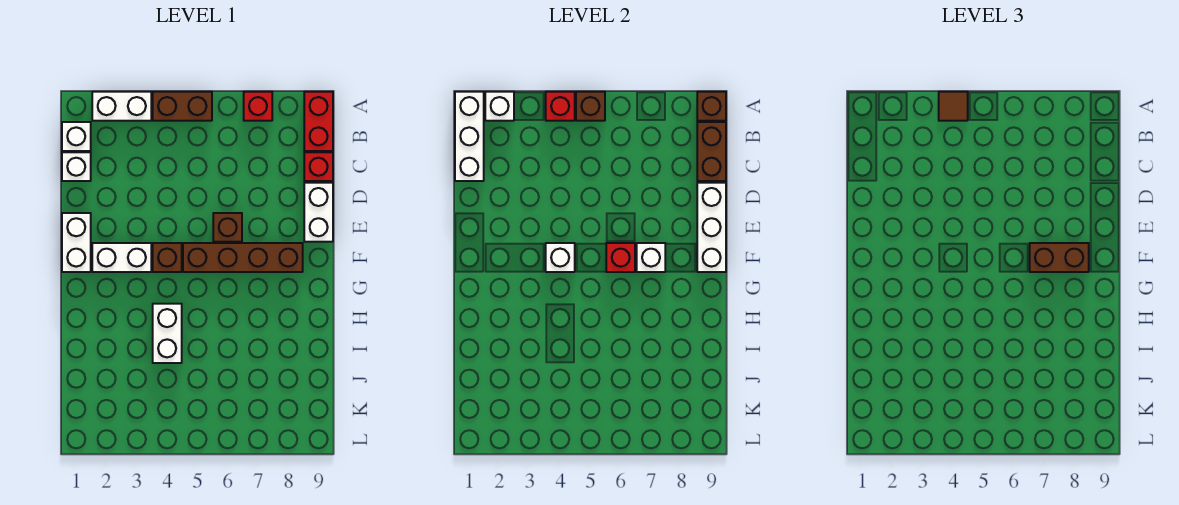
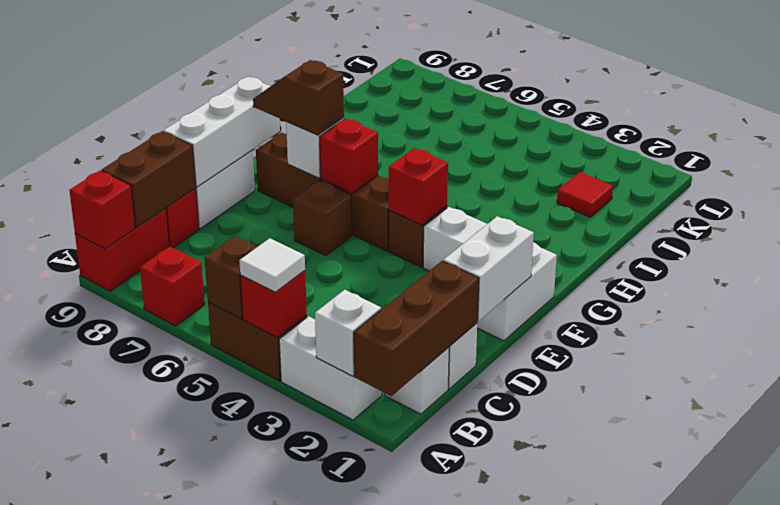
white brick A1:C1 level 2 -> brown brick A1:C1 level 2
brown tile A4 level 3 -> white tile A4 level 3
brown brick A9 level 2 -> red brick A9 level 2
white brick F4 level 2 -> red brick F4 level 2
brown brick F7:F8 level 3 -> brown slope F7:F8 level 3 top 7
white brick H4:I4 level 1 -> white brick D1:E1 level 2
none -> red tile J2 level 1

